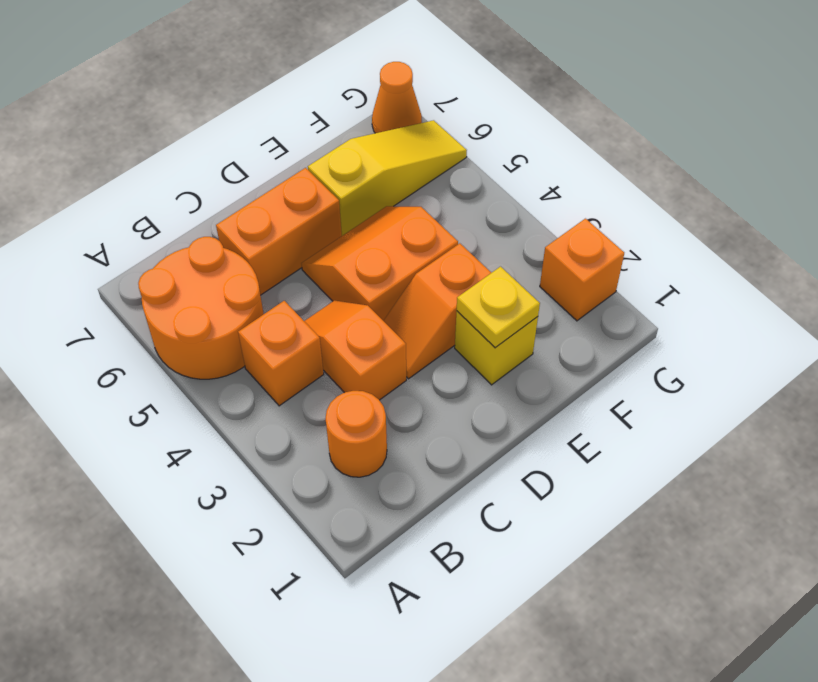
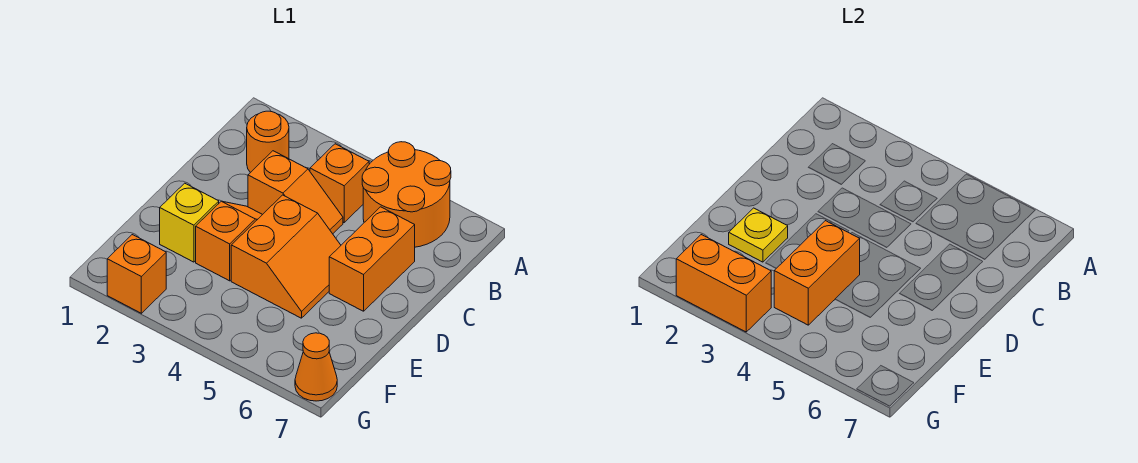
none -> orange brick E4:F4 level 2
yellow slope E6:G6 level 1 top E -> none
none -> orange brick G2:G3 level 2

